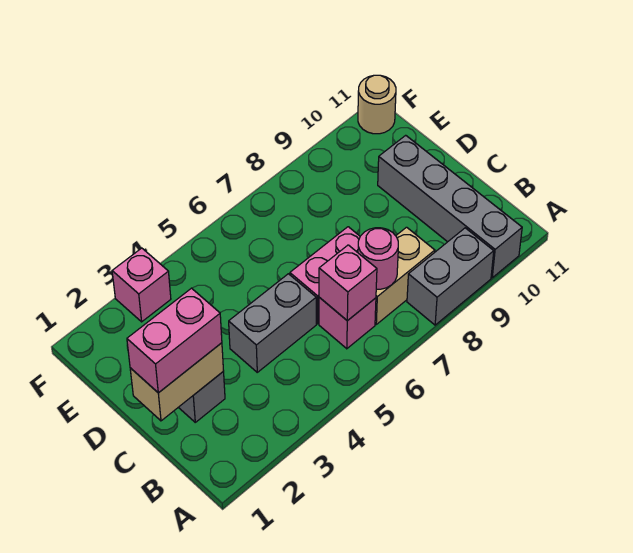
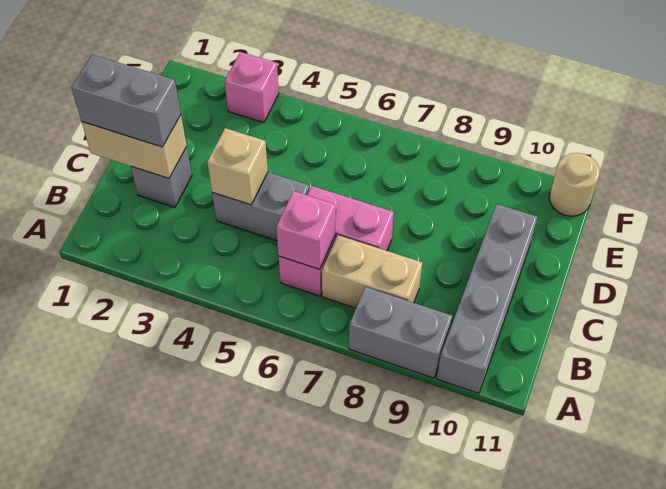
pink round brick B7 level 2 -> none
pink brick C1:C2 level 3 -> grey brick C1:C2 level 3
none -> tan brick C4 level 2

